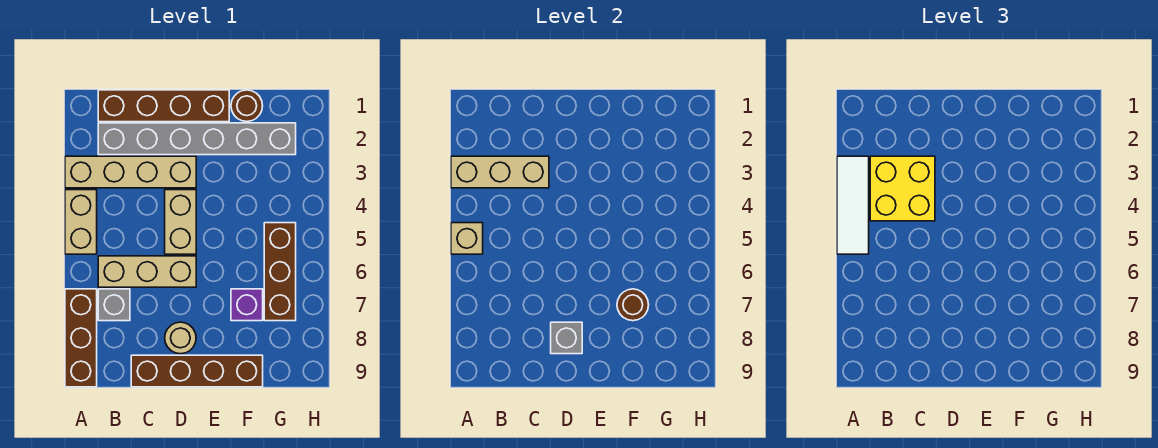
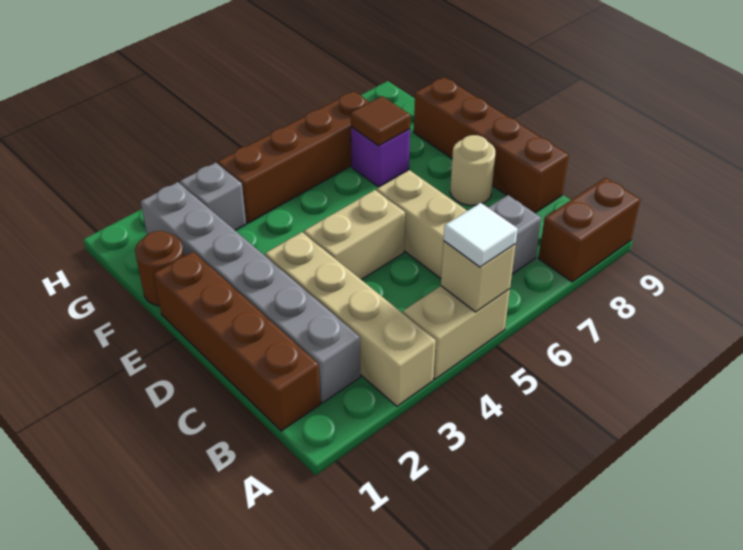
tan brick A3:C3 level 2 -> none
white tile A3:A5 level 3 -> white tile A5 level 3
brown brick A7:A9 level 1 -> brown brick A8:A9 level 1
yellow brick B3:C4 level 3 -> none
grey brick D8 level 2 -> grey brick G3 level 1
brown round brick F7 level 2 -> brown tile F7 level 2
brown brick G5:G7 level 1 -> brown brick G4:G7 level 1

